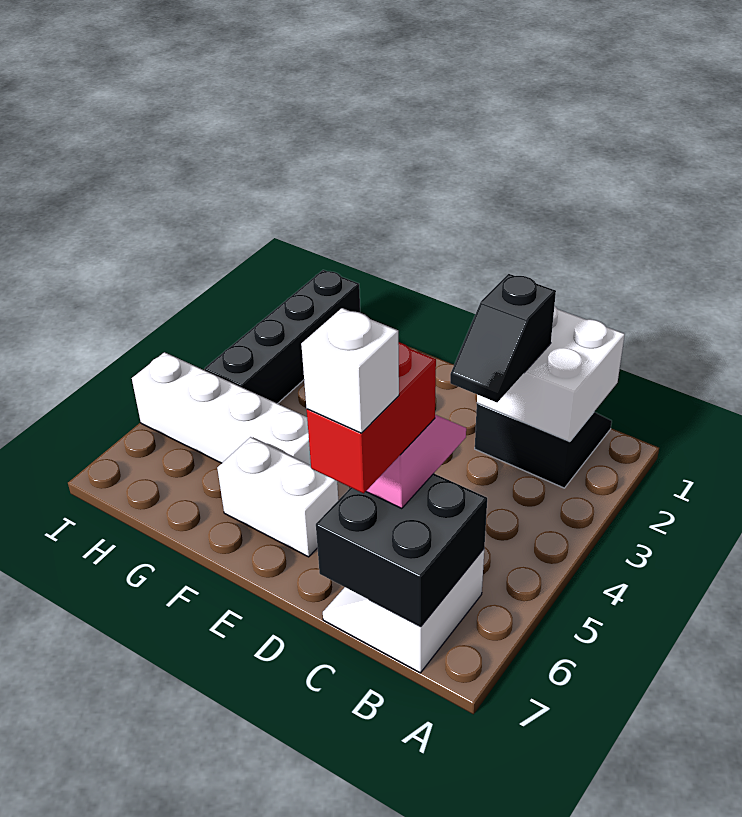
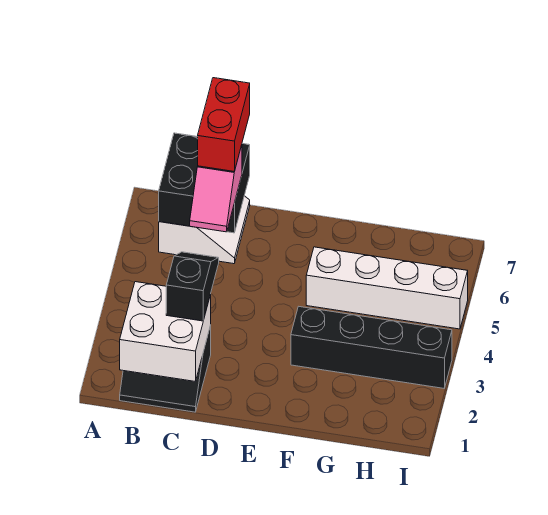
white brick C7 level 5 -> none
white brick E6:F6 level 1 -> none
black brick H1:H4 level 1 -> black brick F3:I3 level 1

